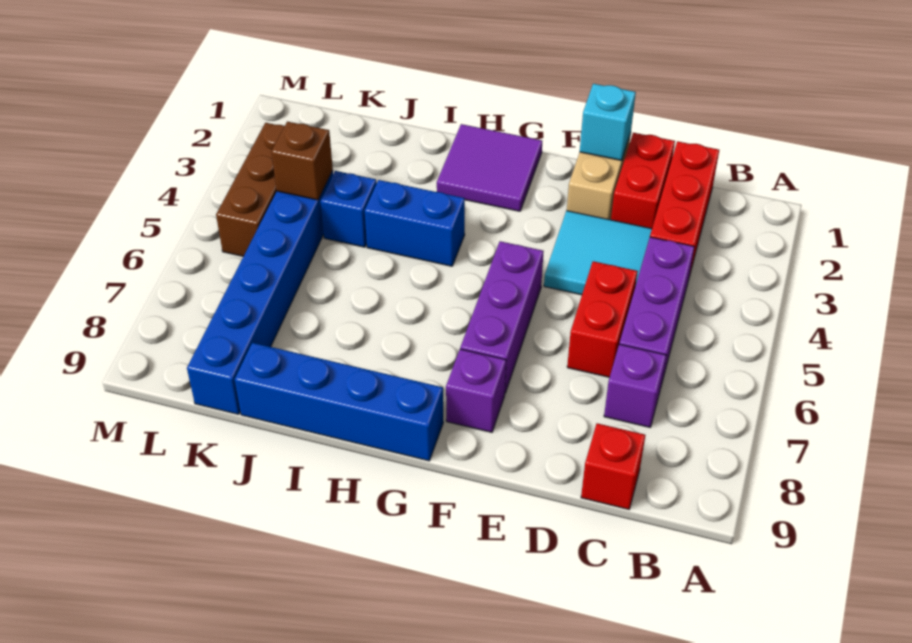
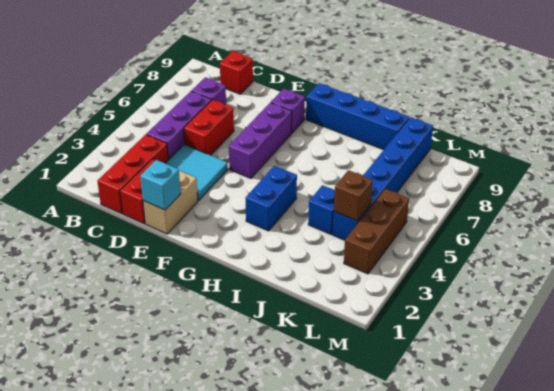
purple tile G1:H2 level 1 -> none
blue brick H4:I4 level 1 -> blue brick H3:H4 level 1

